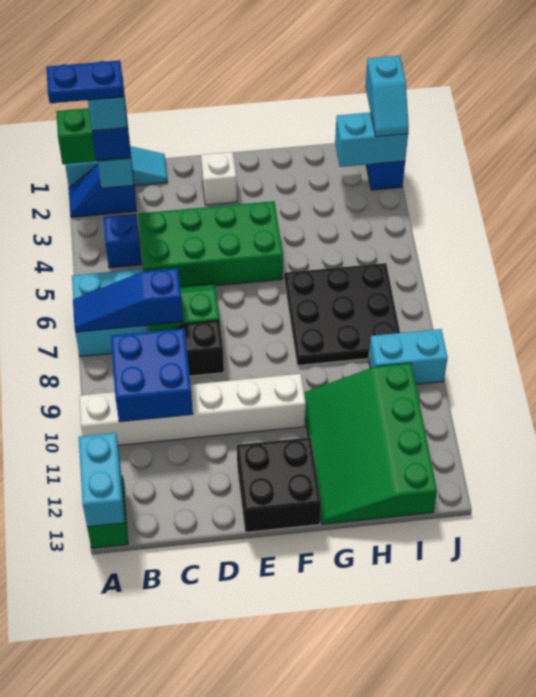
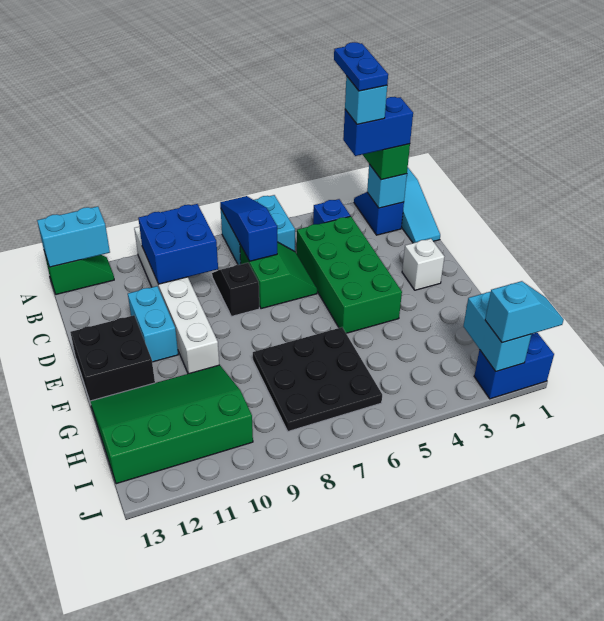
cyan brick I9:J9 level 1 -> cyan brick D11:E11 level 1
cyan slope J1:J2 level 3 top 1 -> cyan slope J1:J2 level 3 top 2

